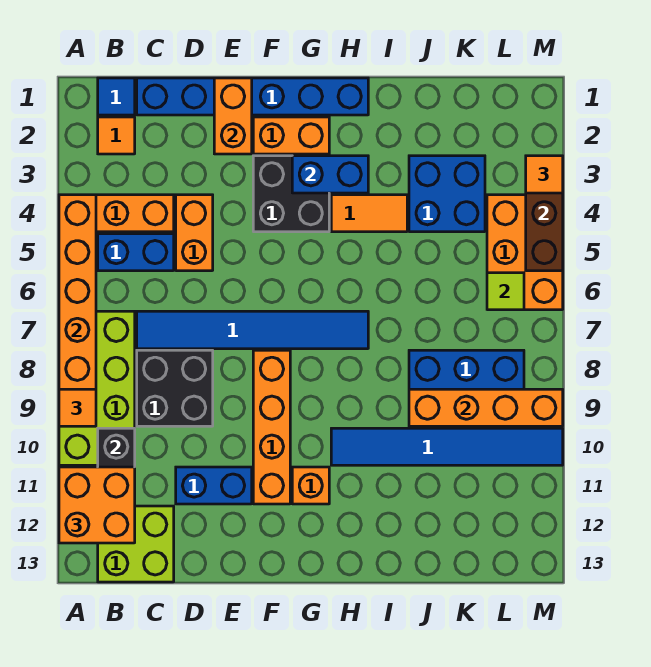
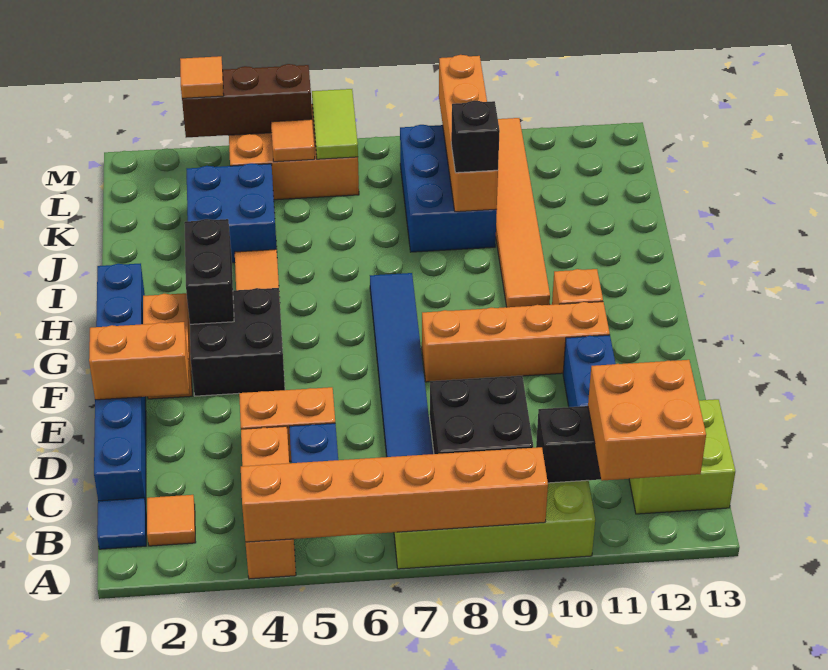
orange tile A9 level 3 -> orange tile L5 level 2
blue brick G3:H3 level 2 -> black brick G3:H3 level 2
blue tile H10:M10 level 1 -> orange tile H10:M10 level 1
none -> black brick J9 level 3
lime tile L6 level 2 -> lime tile L6:M6 level 2

